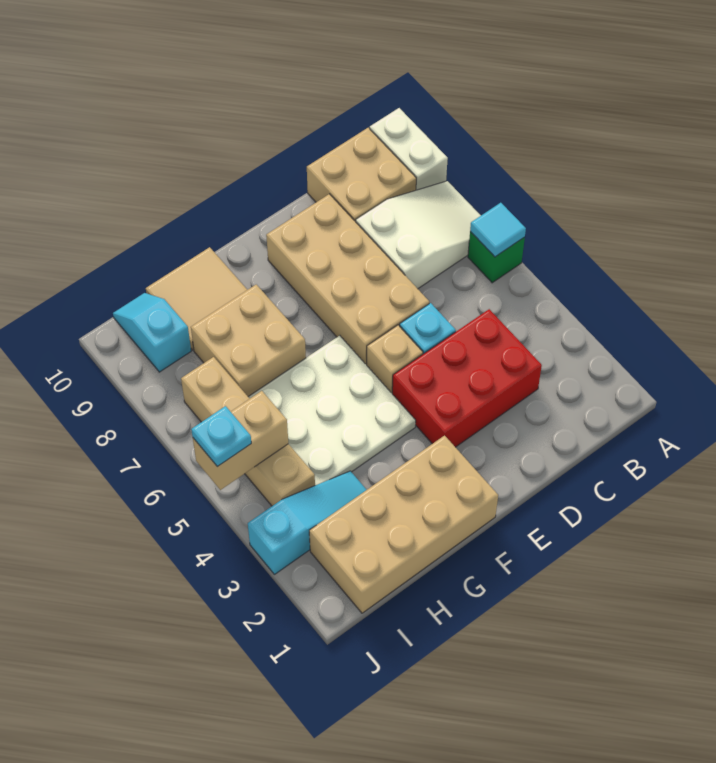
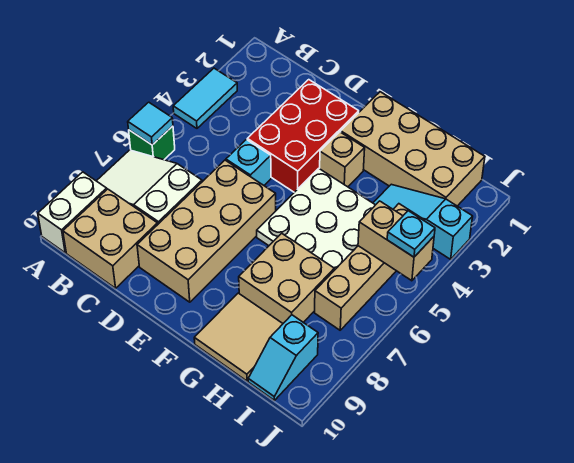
none -> cyan tile A3:A4 level 1
red brick C3:E4 level 1 -> red brick D2:E4 level 1
tan brick E5 level 1 -> tan brick F3 level 1

